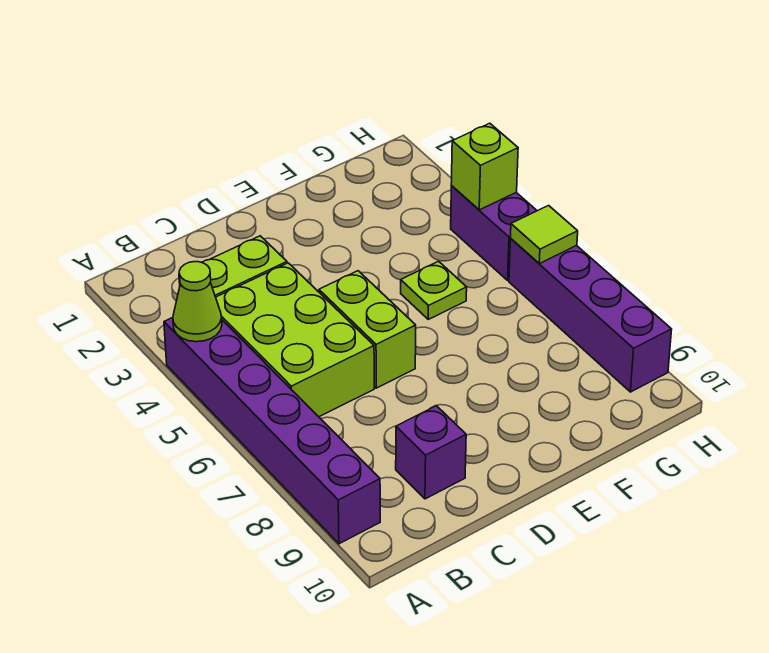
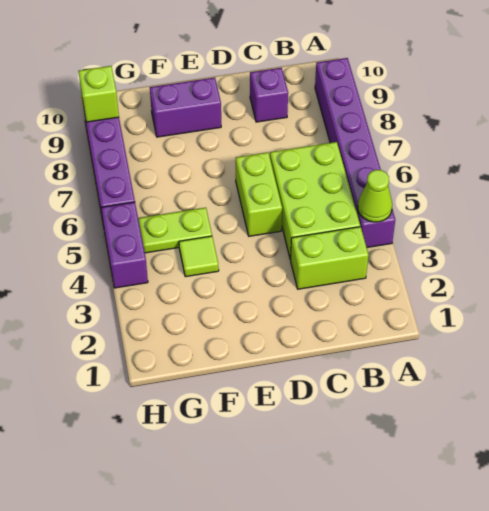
none -> purple brick E9:F9 level 1
lime plate F5 level 1 -> lime plate F5:G5 level 1
lime brick H4 level 2 -> lime brick H9 level 2
lime tile H6 level 2 -> lime tile F4 level 1

